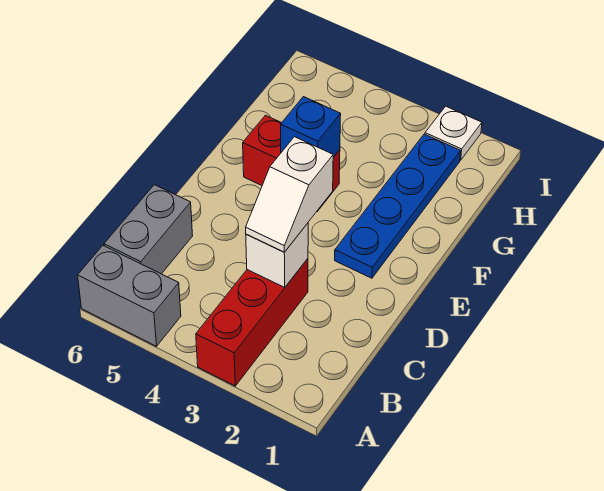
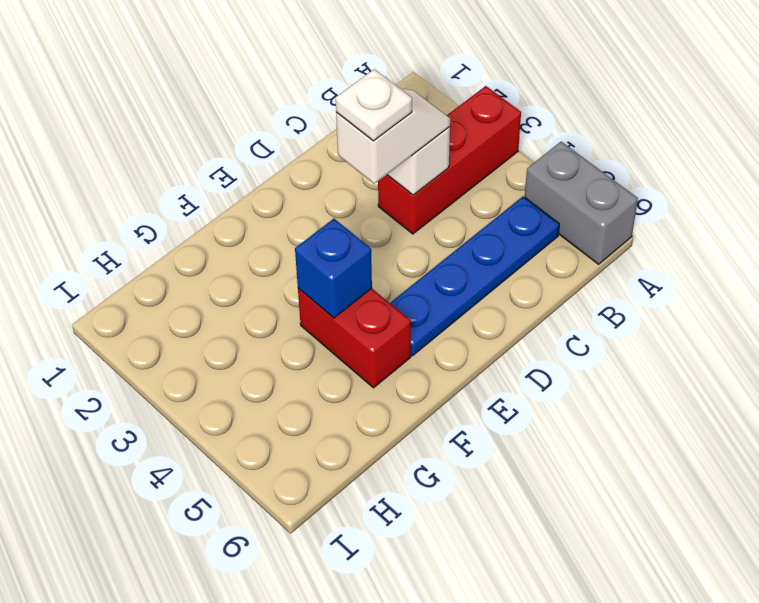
grey brick B6:C6 level 1 -> none
blue plate E2:H2 level 1 -> blue plate B5:E5 level 1
white plate I2 level 1 -> white plate D3 level 4

